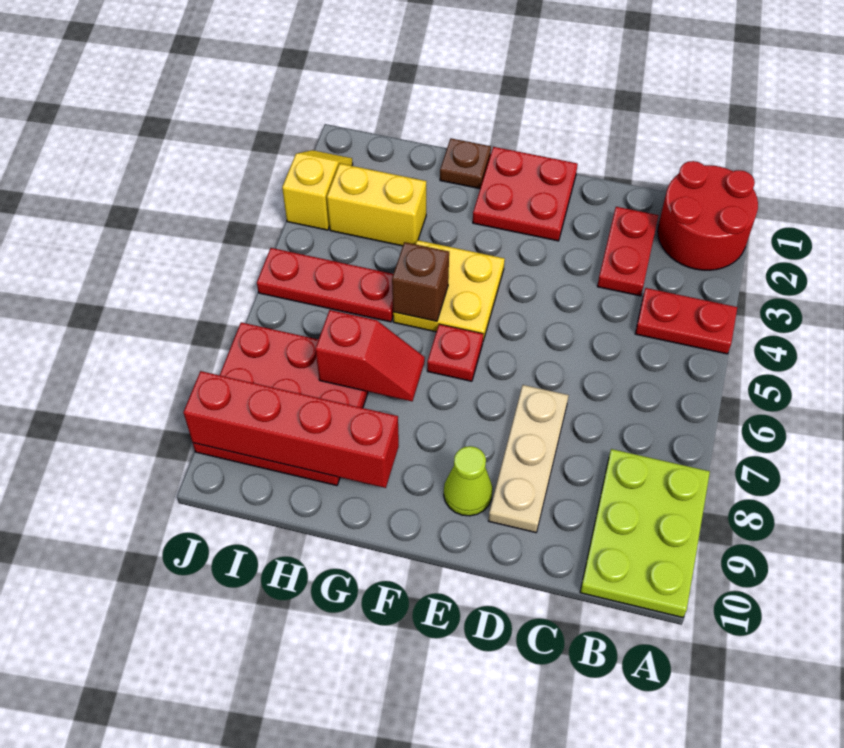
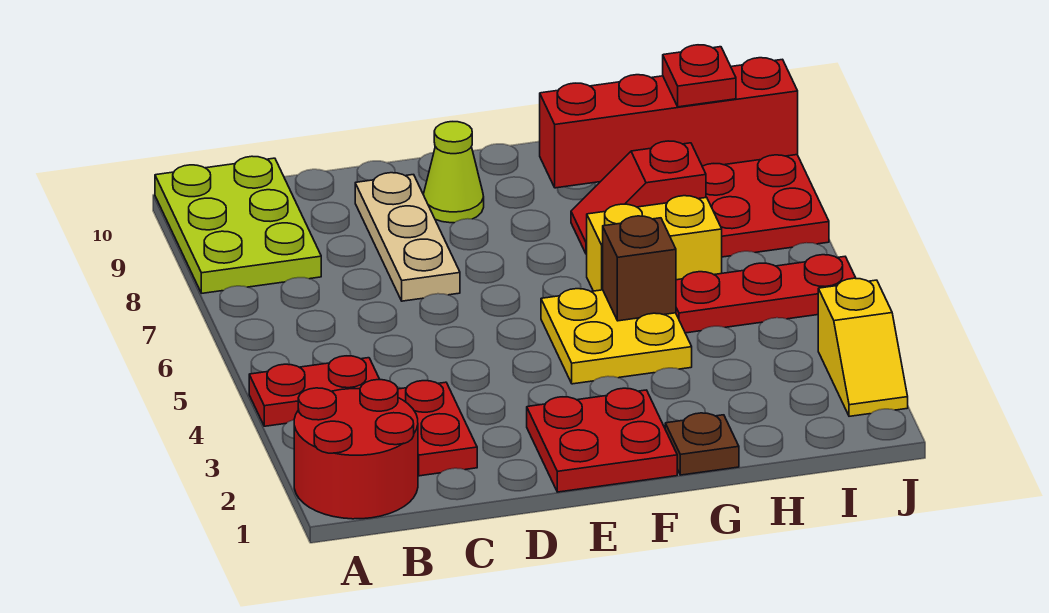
red plate F6 level 1 -> red plate I9 level 3
yellow brick H3:I3 level 1 -> yellow brick G6:H6 level 1

